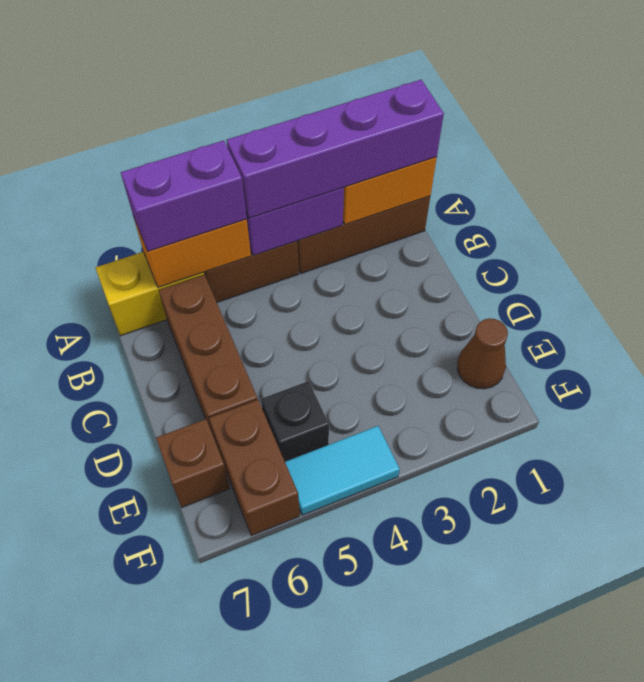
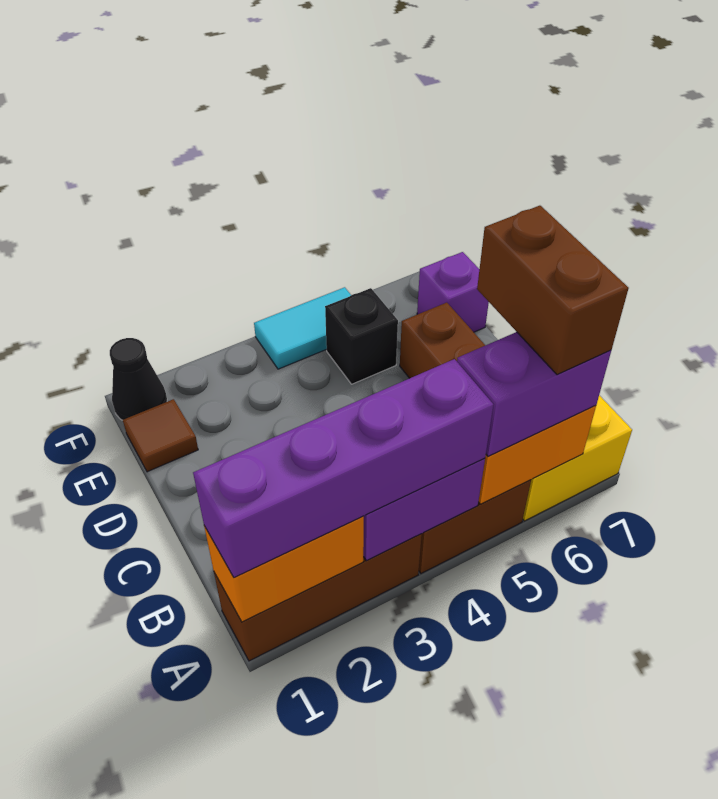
brown cone E1 level 1 -> brown tile E1 level 1
brown brick E6:F6 level 1 -> brown brick A6:B6 level 4
brown brick E7 level 1 -> purple brick E7 level 1
none -> black cone F1 level 1

